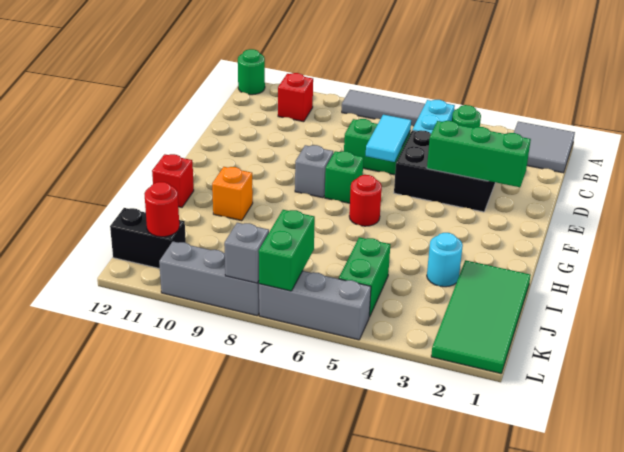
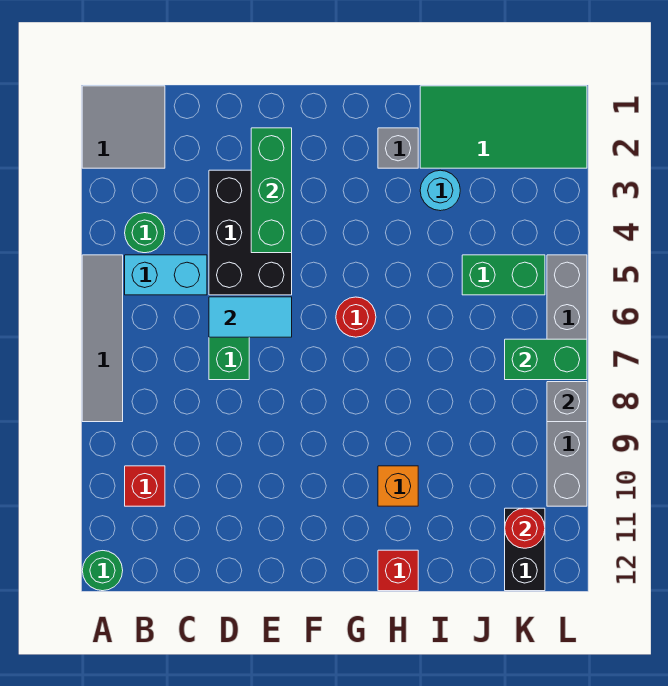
green brick F7 level 1 -> none
grey brick F8 level 1 -> grey brick H2 level 1

